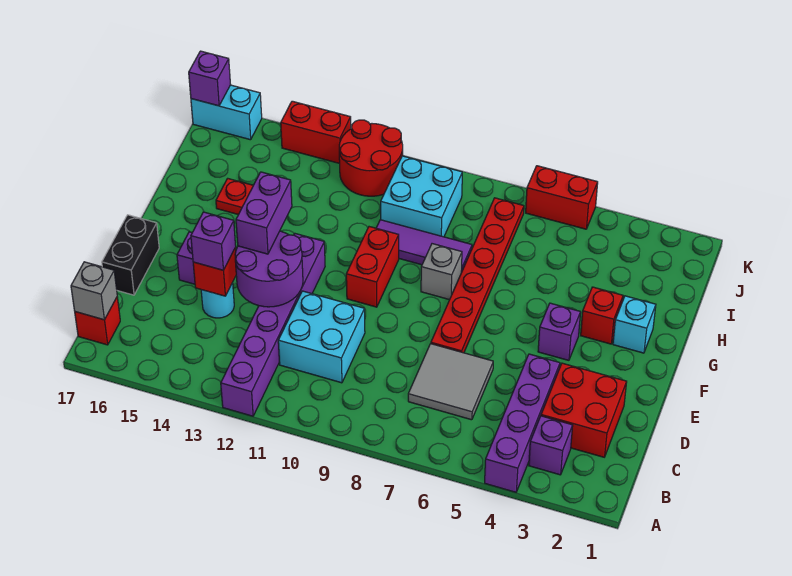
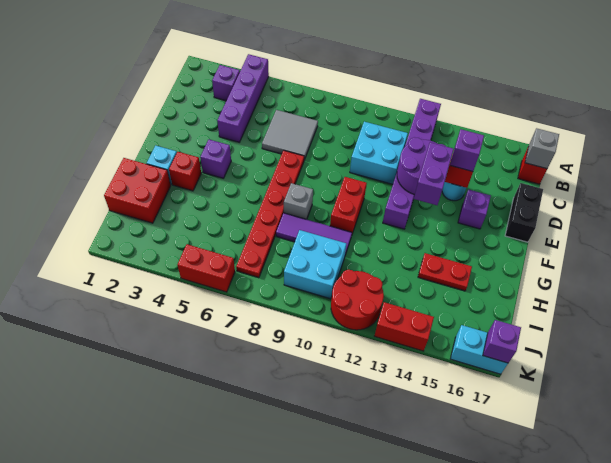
red brick C2:D3 level 1 -> red brick H1:I2 level 1

